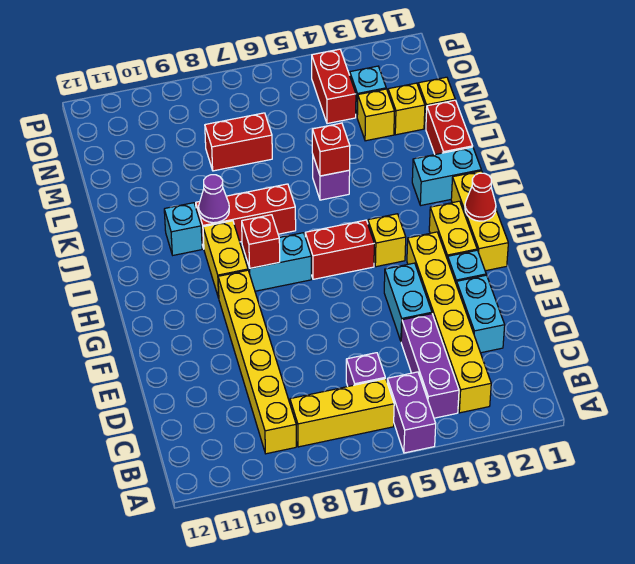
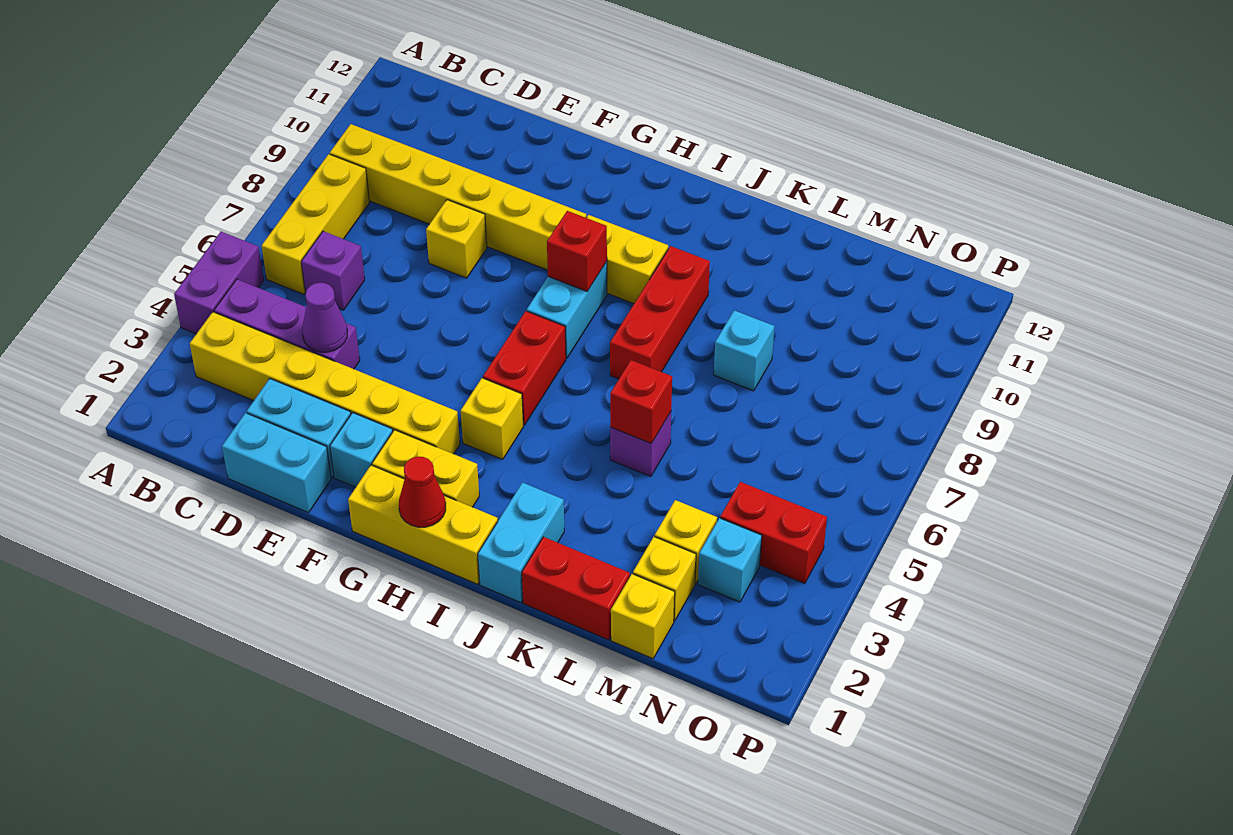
purple brick A5:B5 level 1 -> purple brick A4:A5 level 1
cyan brick E4:F4 level 1 -> cyan brick D1:E1 level 1
none -> yellow brick E8 level 1
purple cone J9 level 2 -> purple cone D4 level 2
cyan brick J10 level 1 -> cyan brick L8 level 1
red brick M7:M8 level 1 -> none

